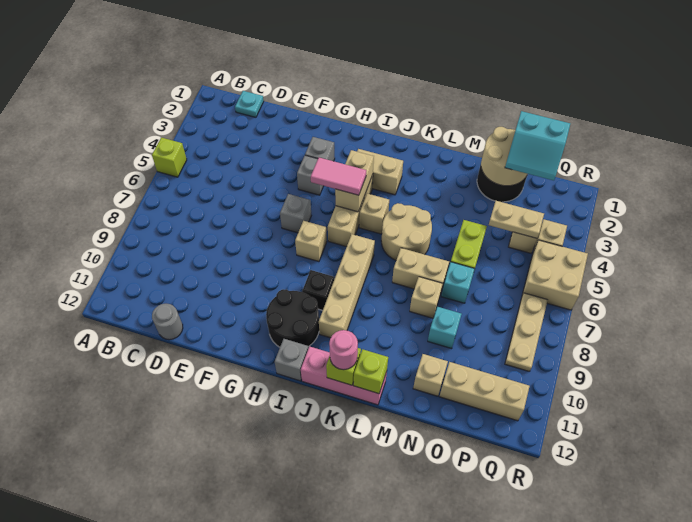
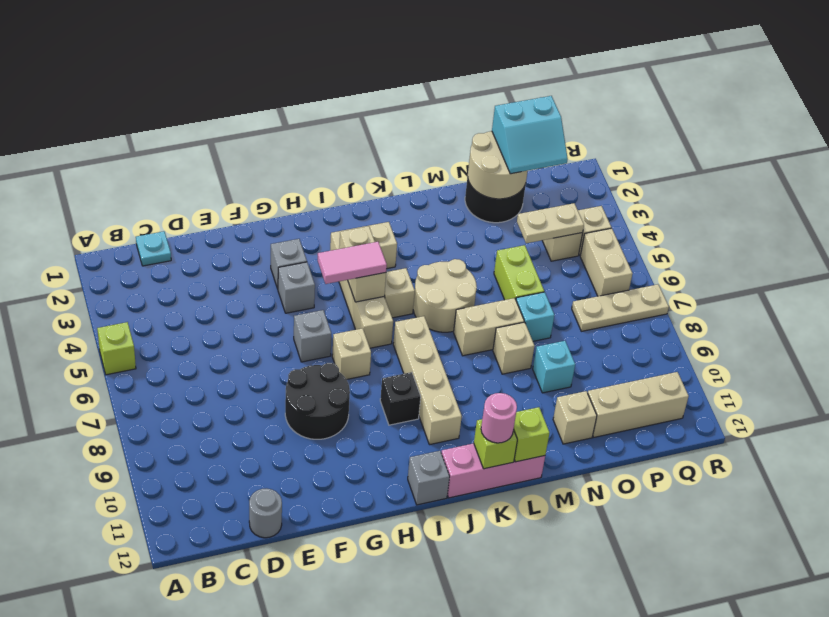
black round brick H10:I11 level 1 -> black round brick F8:G9 level 1
tan brick Q5:R6 level 1 -> tan brick Q5:Q6 level 1
tan plate Q7:Q9 level 1 -> tan plate P7:R7 level 1

